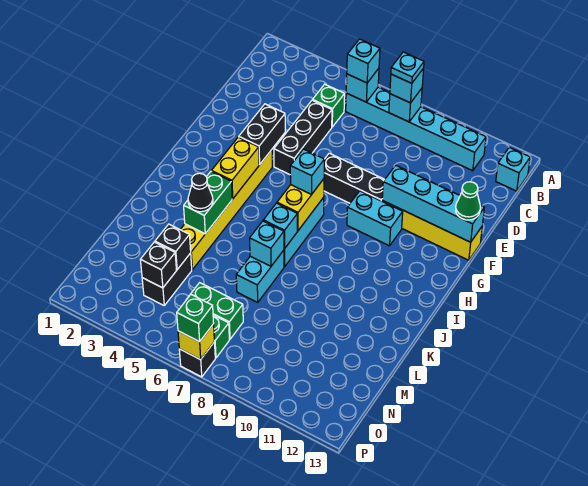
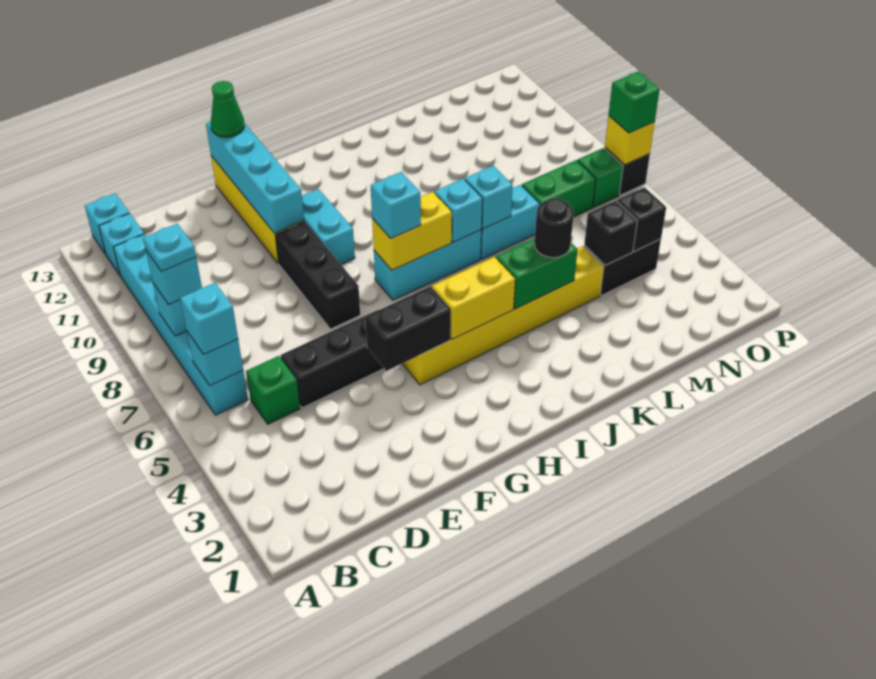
none -> cyan brick B12 level 1
black cone K4 level 3 -> black round brick K4 level 3
green brick N6:N7 level 1 -> green brick M7:N7 level 1

